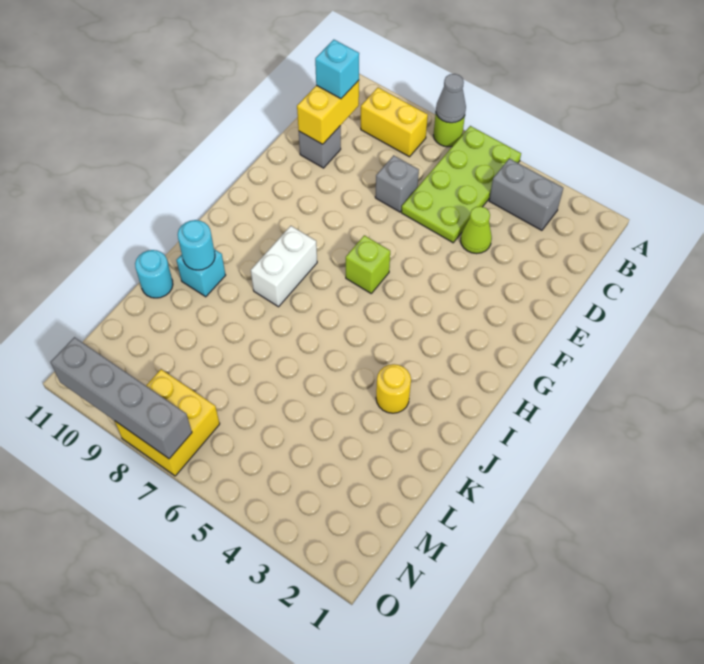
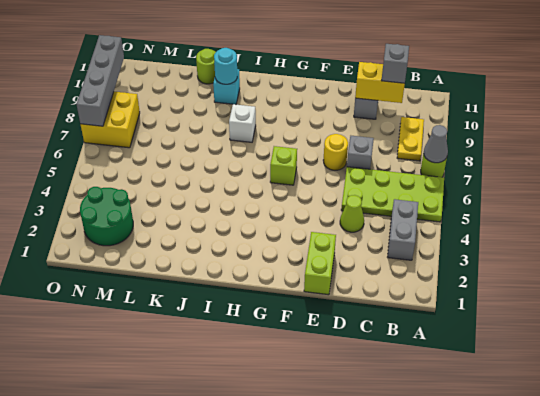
yellow brick B8:B9 level 1 -> yellow plate B8:B9 level 1
cyan brick C10 level 3 -> grey brick C10 level 3
none -> lime brick E1:E2 level 1
white brick H8:I8 level 1 -> white brick I8 level 1
yellow round brick J3 level 1 -> yellow round brick E7 level 1
cyan round brick K11 level 1 -> lime round brick K11 level 1
none -> green round brick M2:N3 level 1

